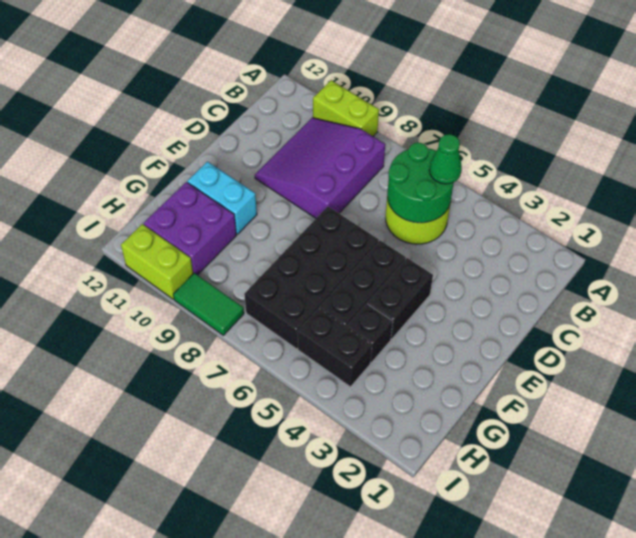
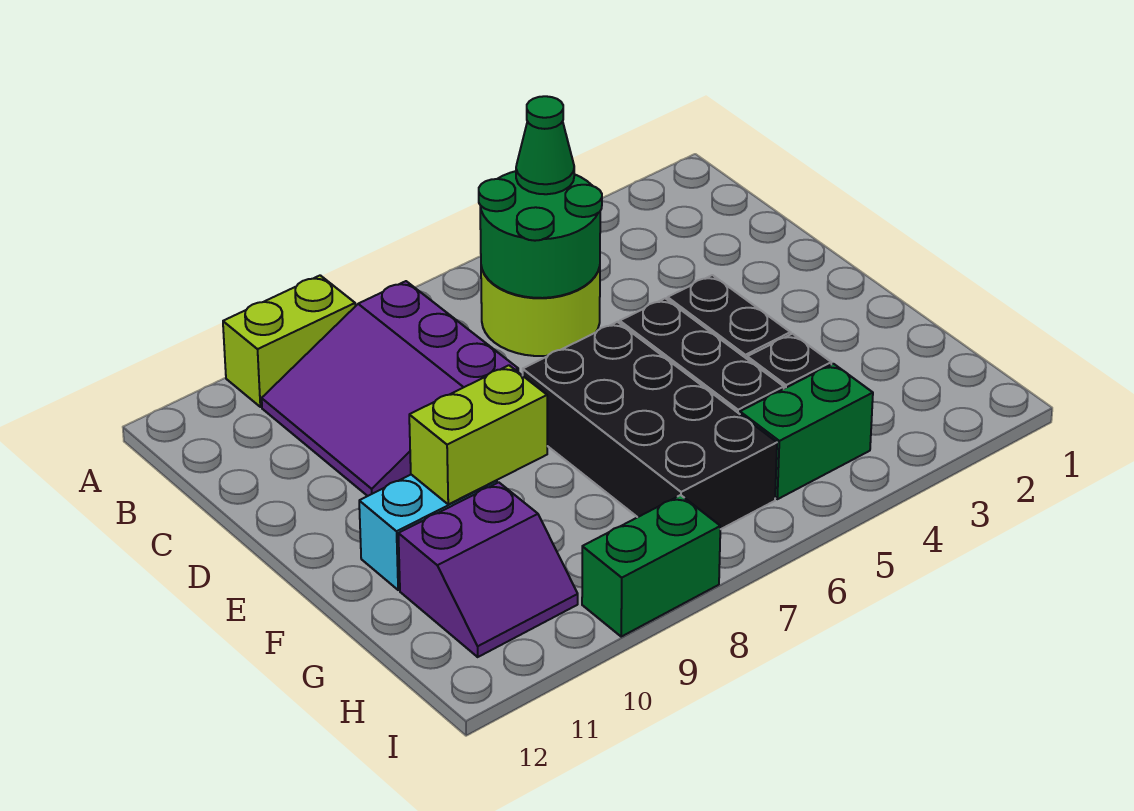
purple brick G10:H11 level 1 -> purple slope G10:H11 level 1 top G
black brick H4:H5 level 1 -> green brick H4:H5 level 1
green tile I8:I9 level 1 -> green brick I8:I9 level 1
lime brick I10:I11 level 1 -> lime brick F9:F10 level 2

